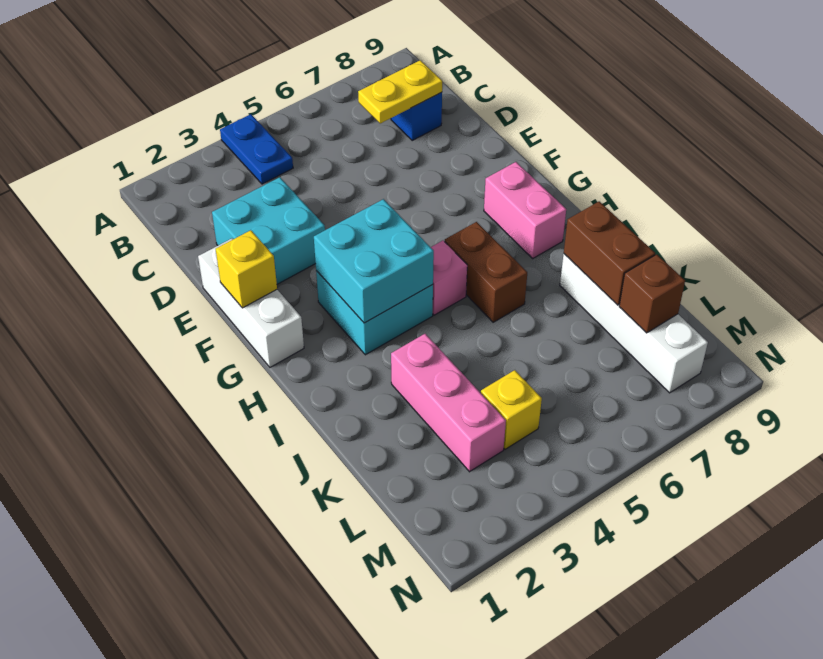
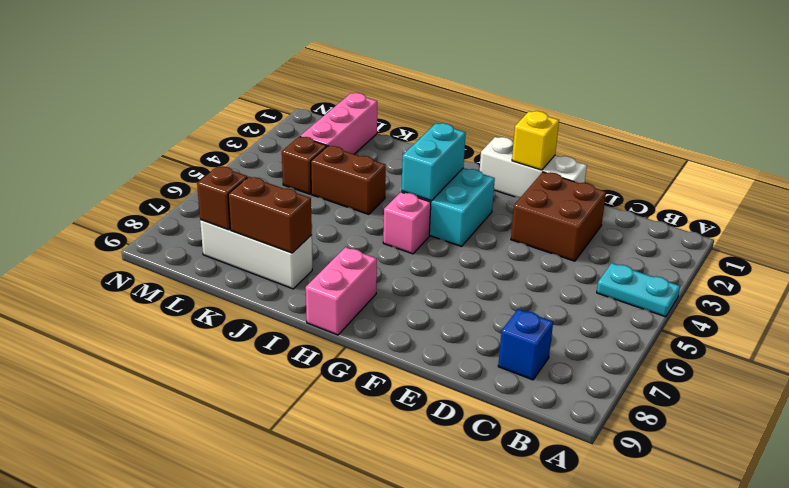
blue plate A4:B4 level 1 -> cyan plate A4:B4 level 1
yellow plate C7:C8 level 2 -> none
cyan brick D2:E3 level 1 -> brown brick D2:E3 level 1
cyan brick G3:H4 level 2 -> cyan brick H3:H4 level 2
pink brick G8:H8 level 1 -> pink brick H8:H9 level 1
brown brick H6:I6 level 1 -> brown brick J4:K4 level 1
pink brick J3:L3 level 1 -> pink brick L1:L3 level 1
white brick J8:M8 level 1 -> white brick J8:L8 level 1
yellow brick L4 level 1 -> brown brick L4 level 1

